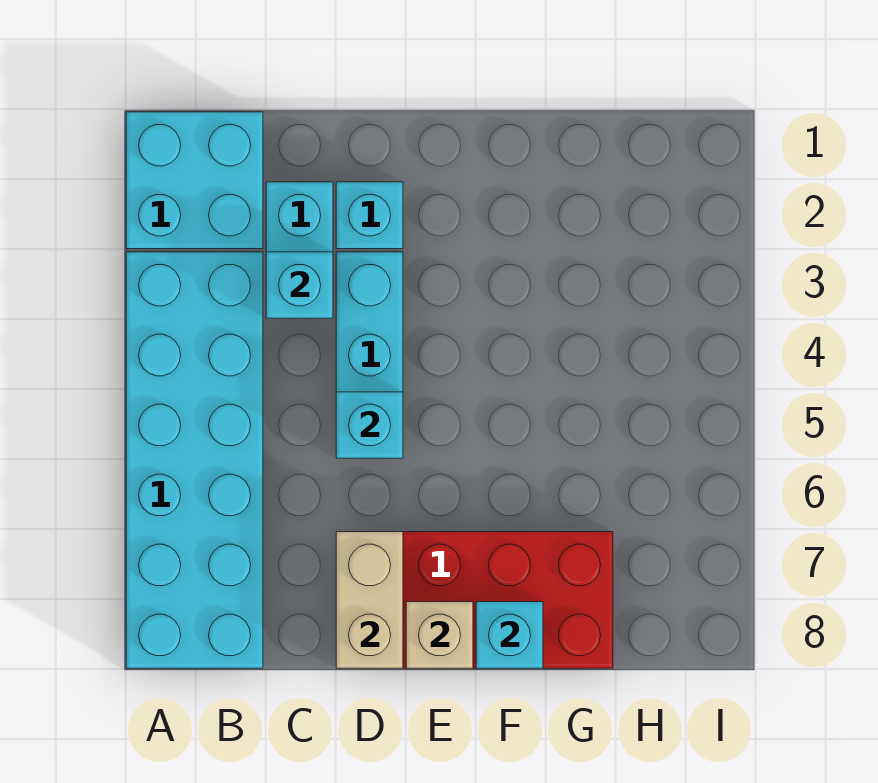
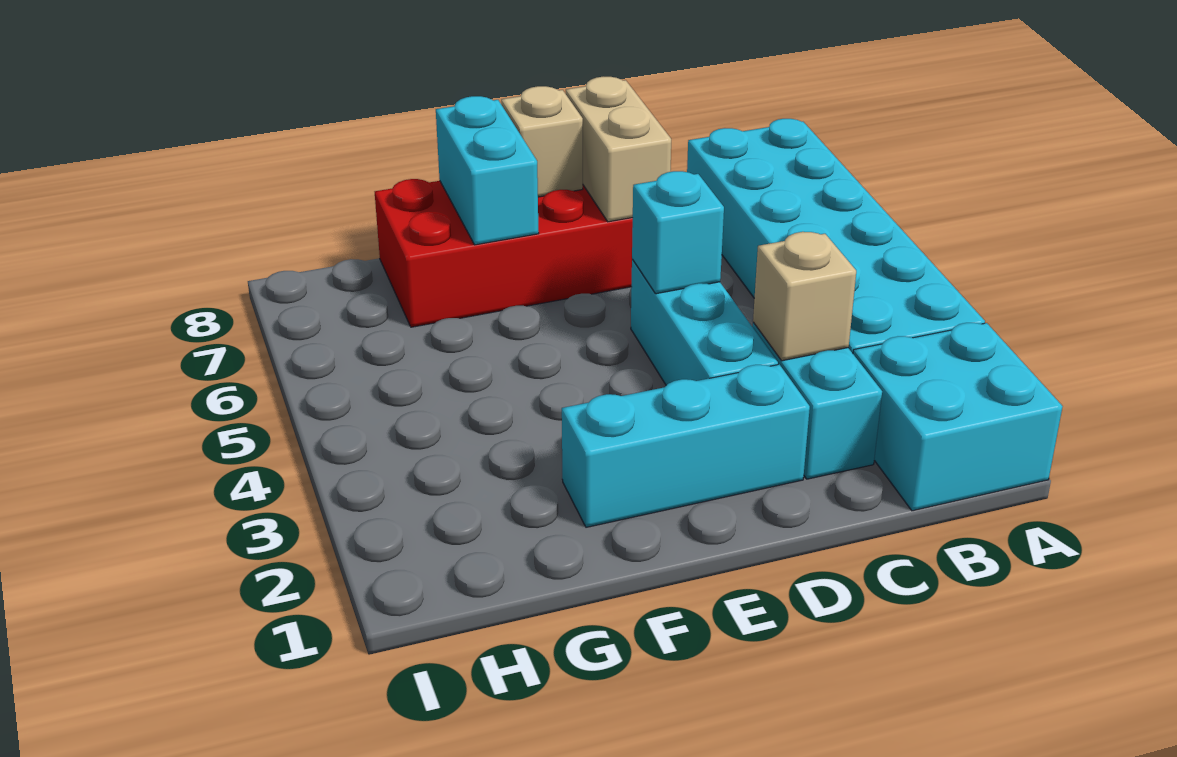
cyan brick C3 level 2 -> tan brick C3 level 2
cyan brick D2 level 1 -> cyan brick D2:F2 level 1
cyan brick F8 level 2 -> cyan brick F7:F8 level 2

